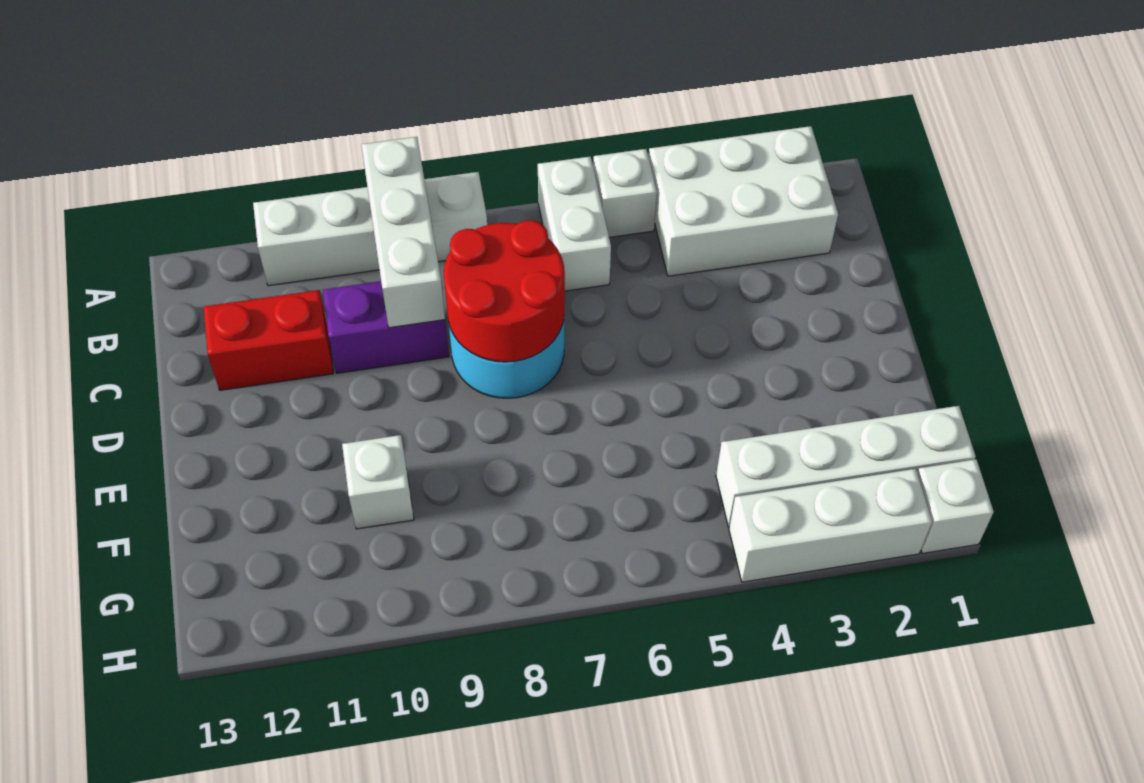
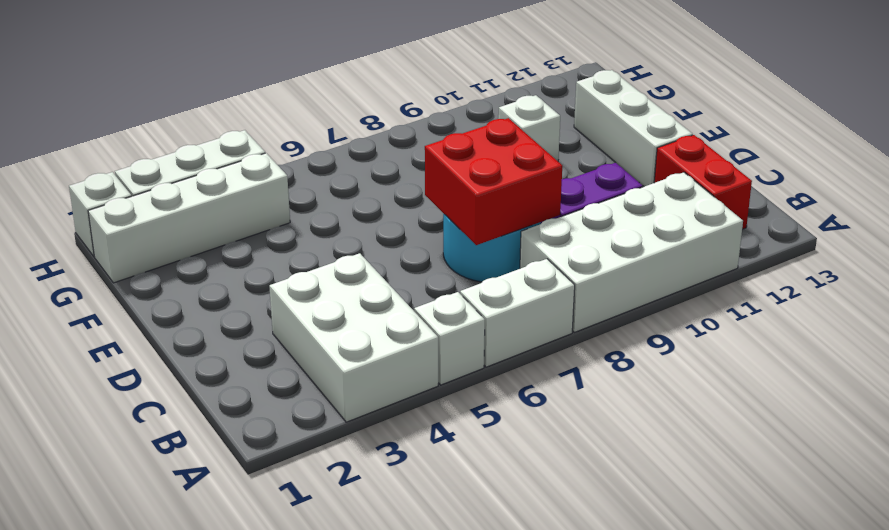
white brick A2:B4 level 1 -> white brick A3:C4 level 1
white brick A6:B6 level 1 -> white brick A6:A7 level 1
white brick A8:A11 level 1 -> white brick A8:B11 level 1
white brick A9:C9 level 2 -> white brick D12:F12 level 1
red round brick C7:D8 level 2 -> red brick C7:D8 level 2
red brick C11:C12 level 1 -> red brick B12:C12 level 1

